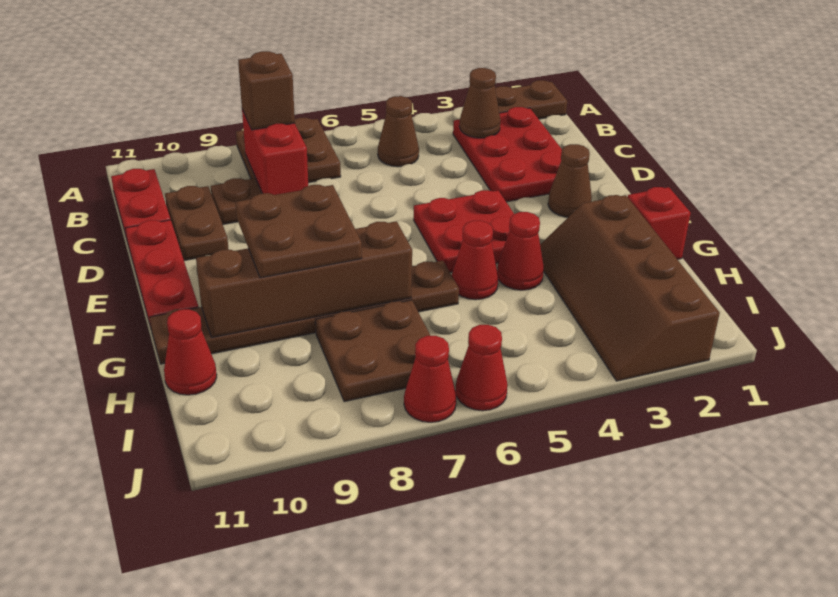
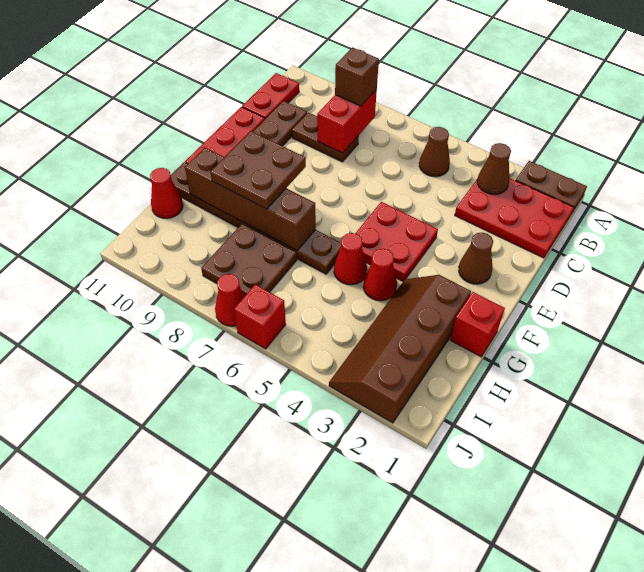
brown plate A7:B8 level 1 -> none
red plate B2:D3 level 1 -> red plate B1:C3 level 1
red cone J6 level 1 -> red brick J6 level 1

